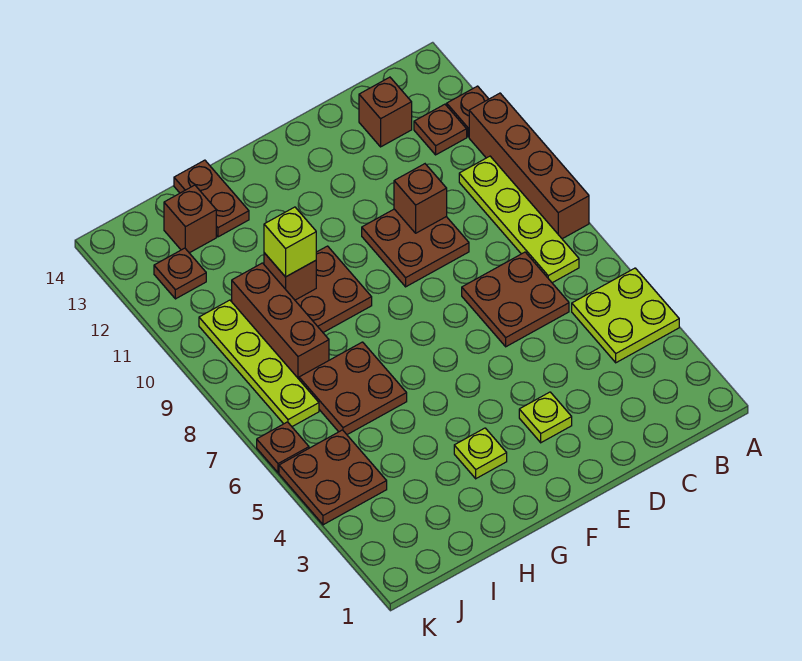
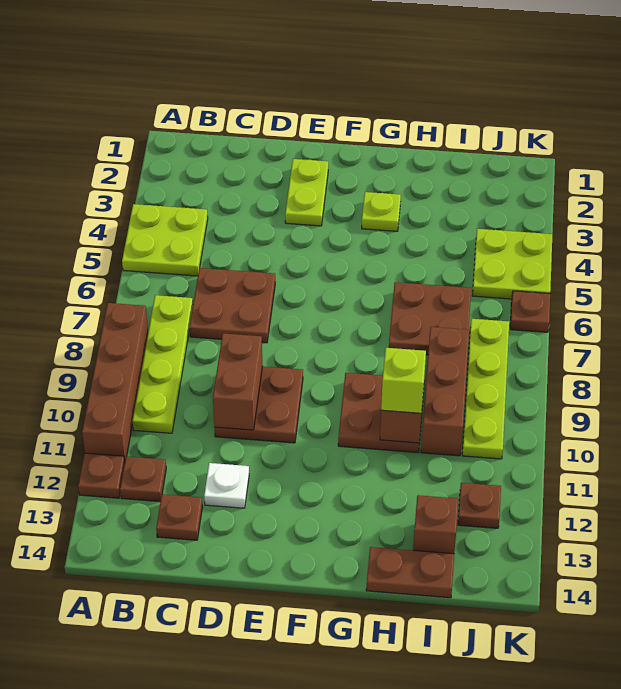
brown brick C13 level 1 -> brown plate C13 level 1
brown brick D10 level 2 -> brown brick D9:D10 level 2
none -> white plate D12 level 1
lime plate E3 level 1 -> lime plate E2:E3 level 1
brown plate H13:H14 level 1 -> brown plate H14:I14 level 1
brown plate J4:K5 level 1 -> lime plate J4:K5 level 1

